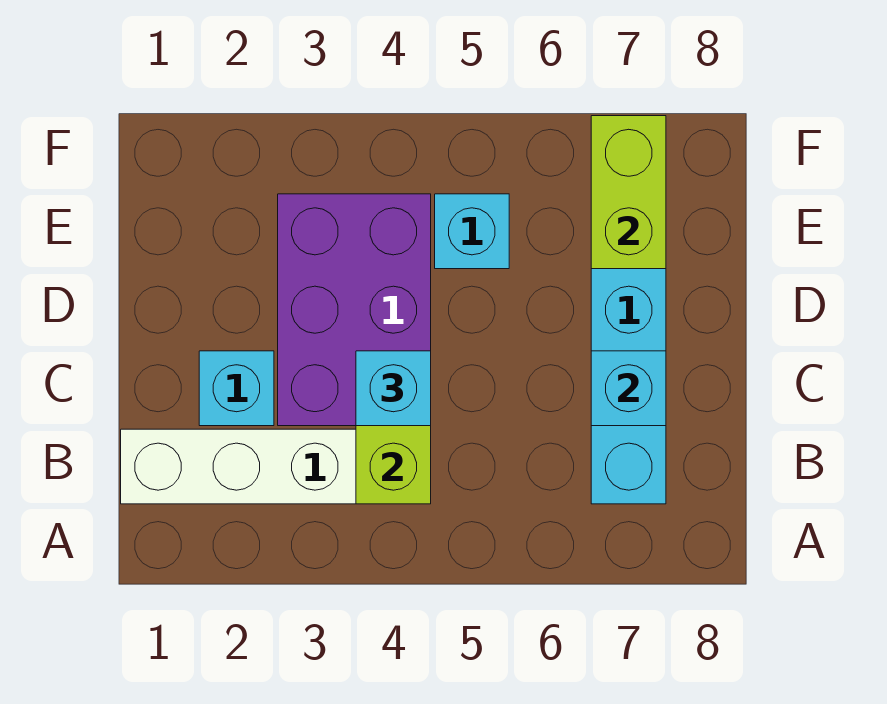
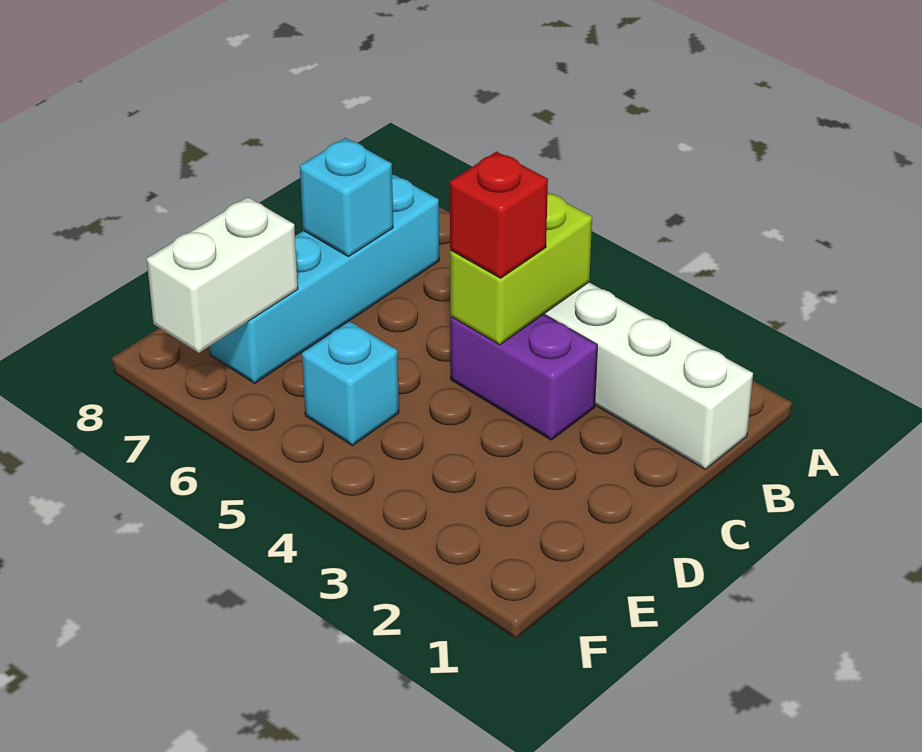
cyan brick C2 level 1 -> none
purple brick C3:E4 level 1 -> purple brick C3:C4 level 1
cyan brick C4 level 3 -> red brick C4 level 3
lime brick E7:F7 level 2 -> white brick E7:F7 level 2

